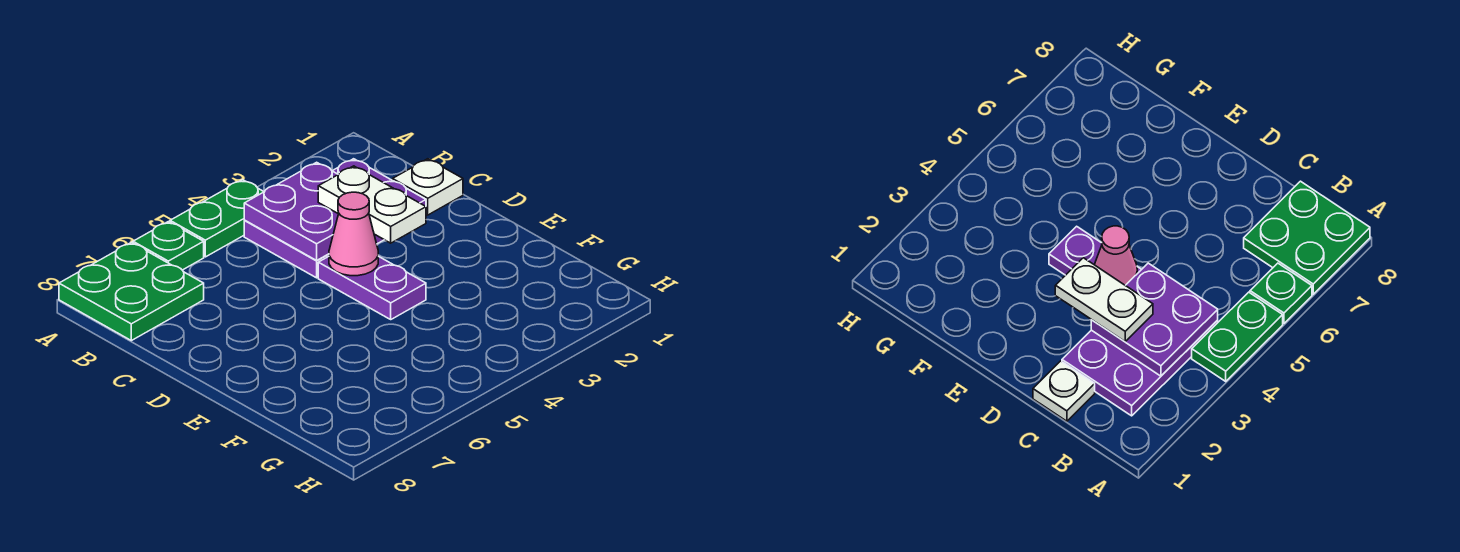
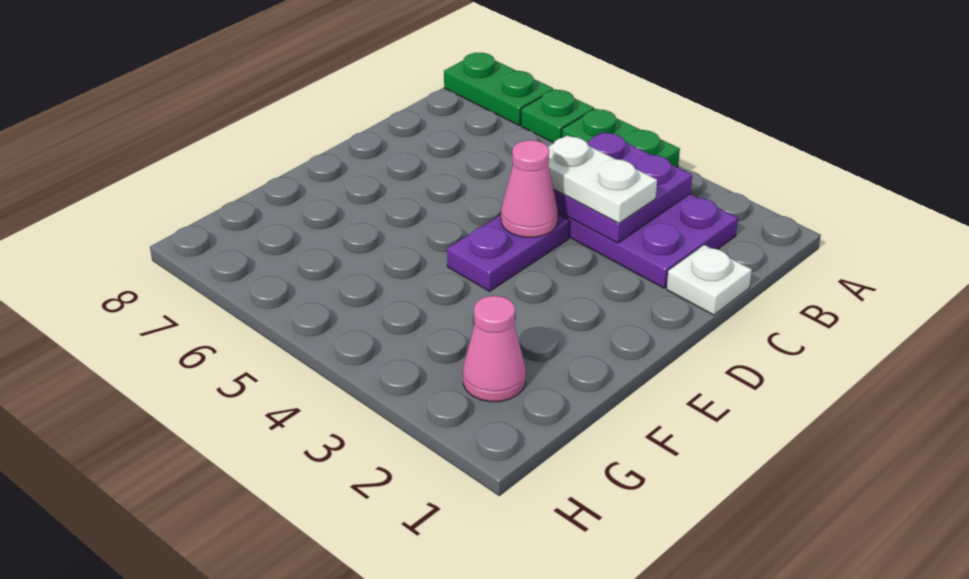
green plate A7:B8 level 1 -> green plate A7:A8 level 1
white plate C3:D3 level 3 -> white plate C3:C4 level 3
none -> pink cone G2 level 1

